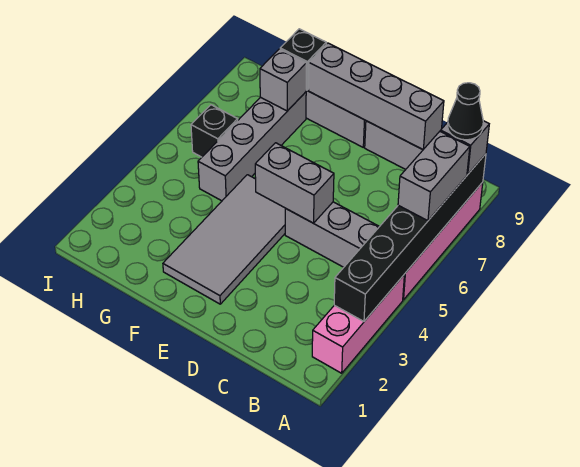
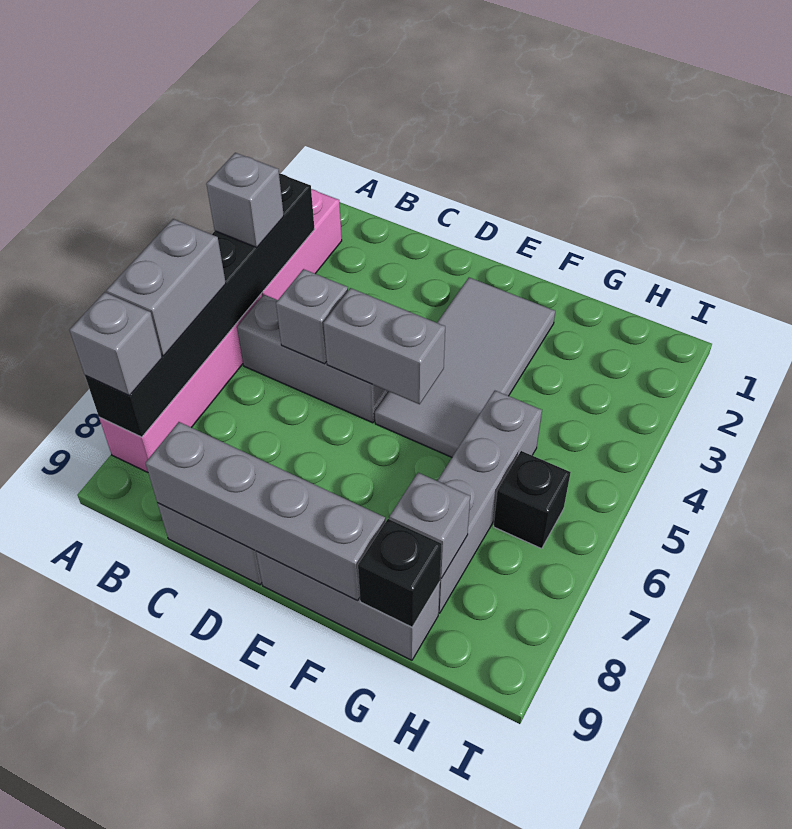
none -> grey brick A4 level 3
black cone A8 level 4 -> none
none -> grey brick C5 level 2

